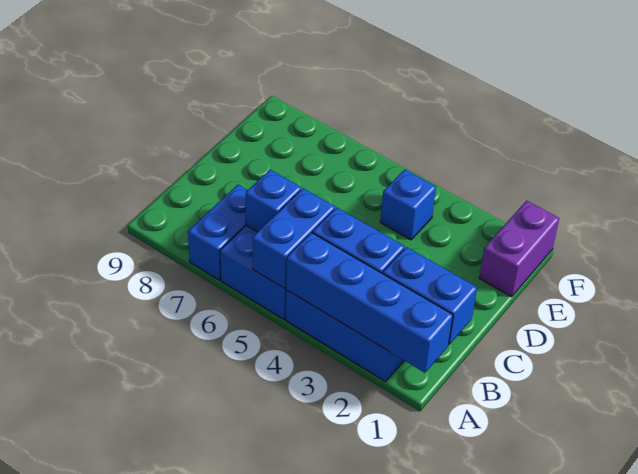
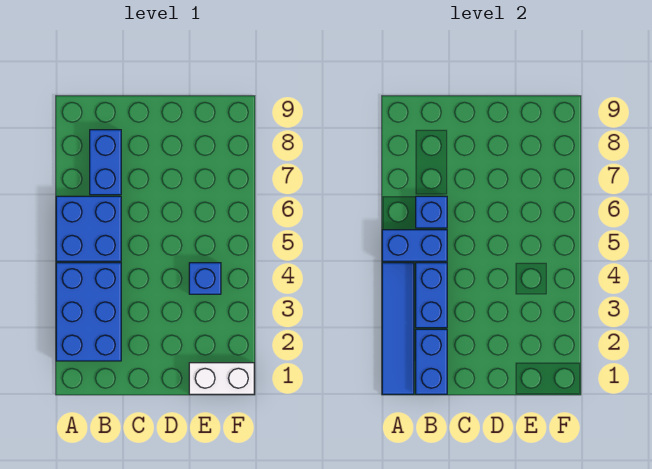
blue brick A1:A4 level 2 -> blue tile A1:A4 level 2
blue brick A7:B7 level 1 -> blue brick B7:B8 level 1
purple brick E1:F1 level 1 -> white brick E1:F1 level 1

